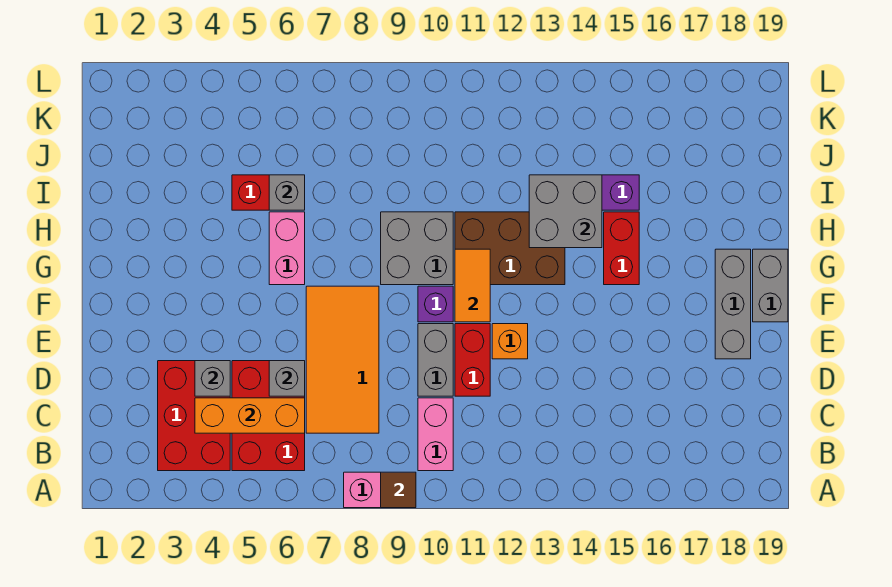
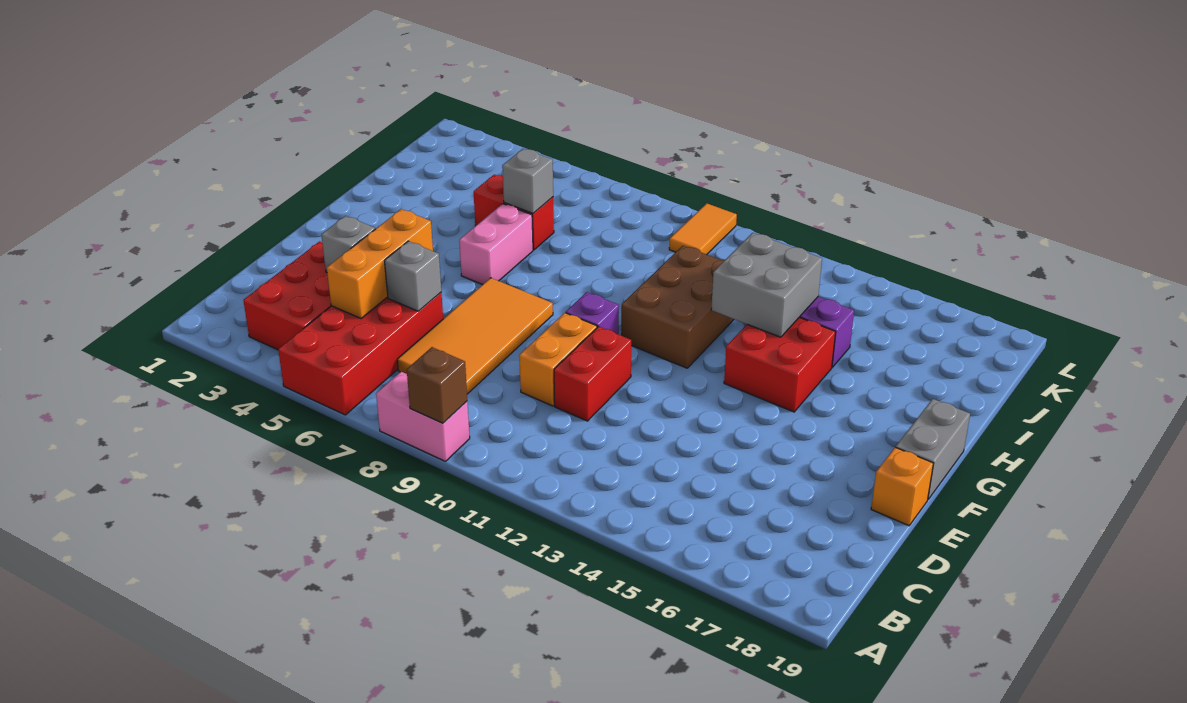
brown tile A9 level 2 -> brown brick A9 level 2
red brick B5:D6 level 1 -> red brick A5:D6 level 1
pink brick B10:C10 level 1 -> none
orange brick C4:C6 level 2 -> orange brick C5:E5 level 2
grey brick D10:E10 level 1 -> orange brick D10:E10 level 1
orange brick E12 level 1 -> orange brick E19 level 1
grey brick E18:G18 level 1 -> none
orange tile F11:G11 level 2 -> orange tile K10:L10 level 1
grey brick G9:H10 level 1 -> none
brown brick G11:H13 level 1 -> brown brick G11:I12 level 1
red brick G15:H15 level 1 -> red brick G14:H15 level 1

